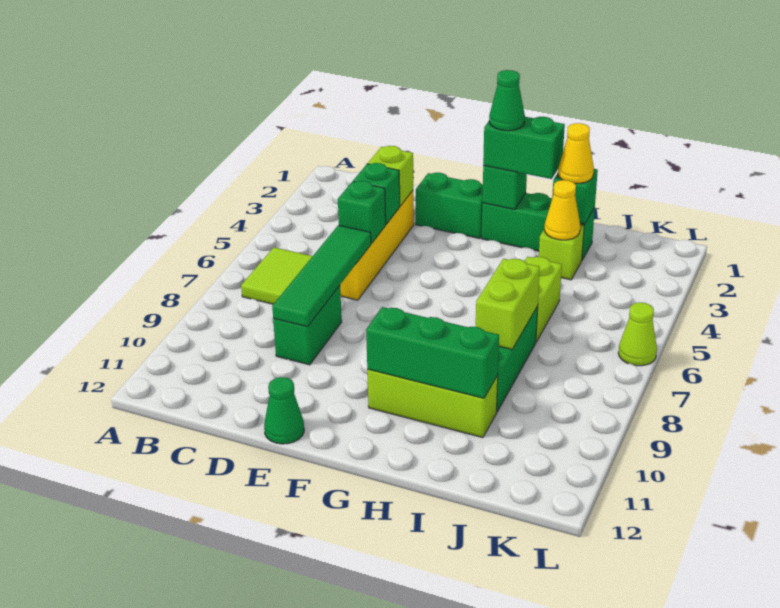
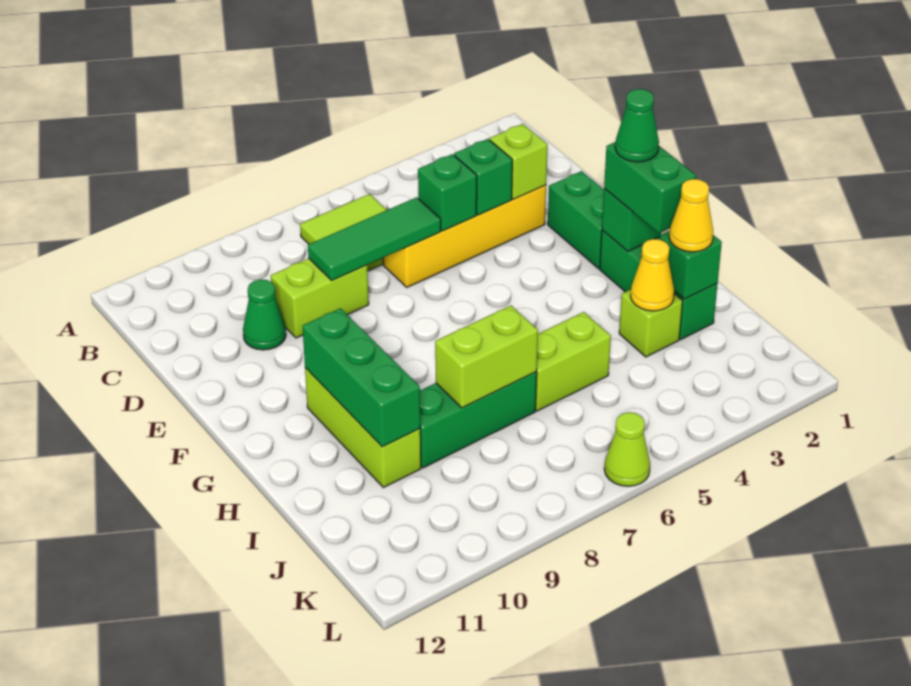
green tile D6:D9 level 2 -> green tile D6:D8 level 2
green brick D8:D9 level 1 -> lime brick D8:D9 level 1
green cone E12 level 1 -> green cone D10 level 1

